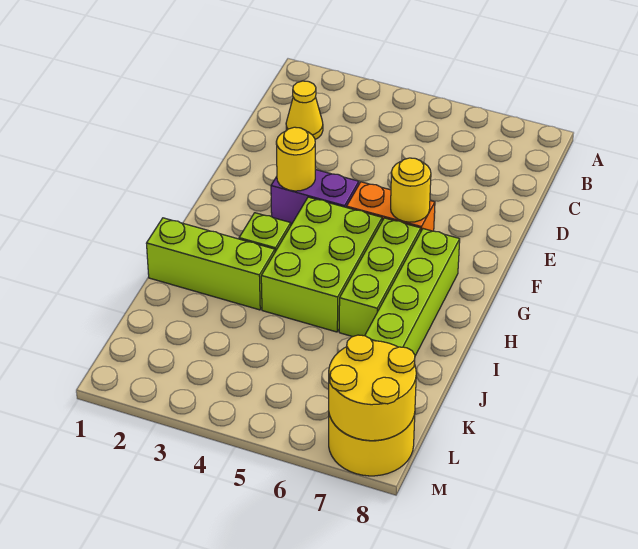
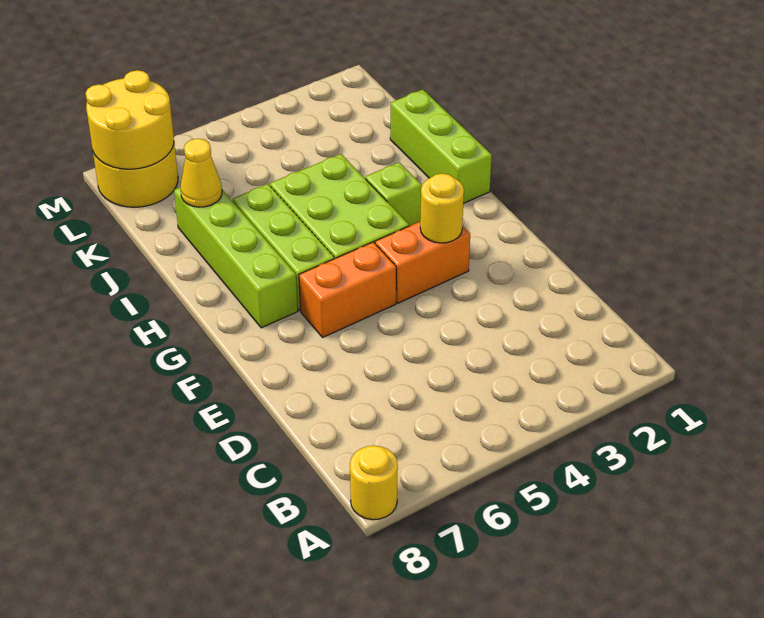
yellow cone C2 level 1 -> yellow cone J7 level 2
purple brick F3:F4 level 1 -> orange brick F3:F4 level 1
yellow round brick F6 level 2 -> yellow round brick A8 level 1
lime brick I1:I3 level 1 -> lime brick H1:J1 level 1

